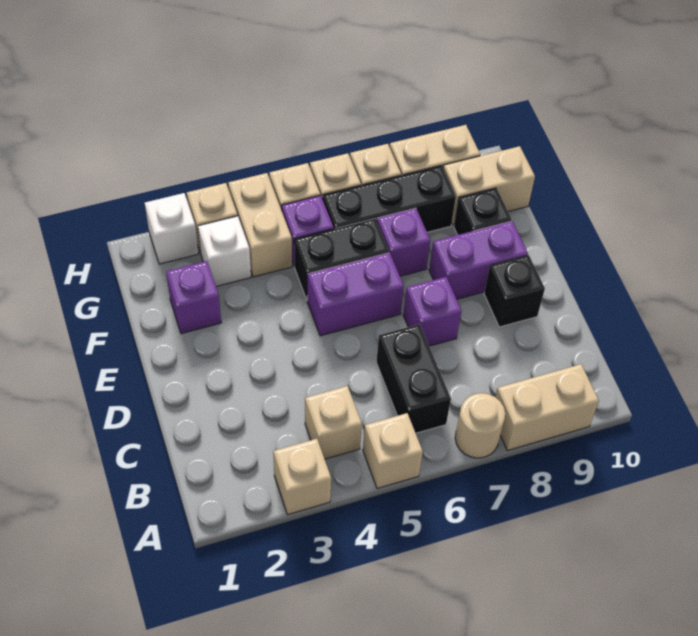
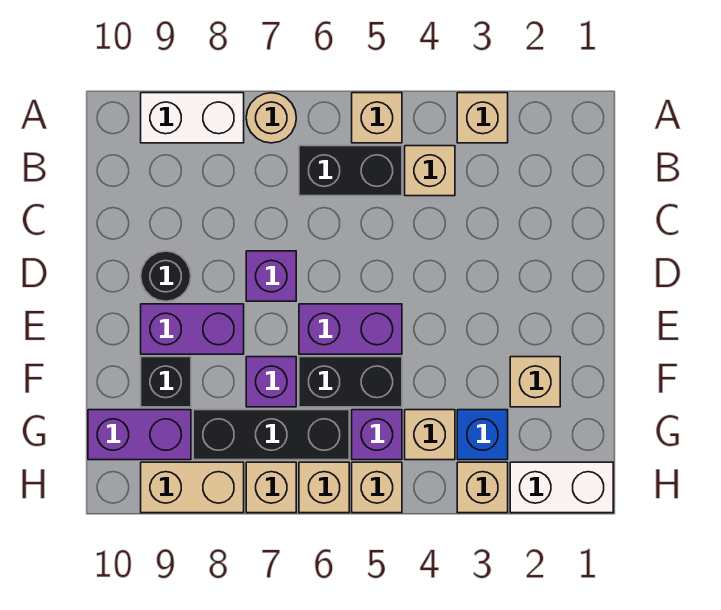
tan brick A8:A9 level 1 -> white brick A8:A9 level 1
black brick B6:C6 level 1 -> black brick B5:B6 level 1
black brick D9 level 1 -> black round brick D9 level 1
purple brick F2 level 1 -> tan brick F2 level 1
white brick G3 level 1 -> blue brick G3 level 1
tan brick G4:H4 level 1 -> tan brick G4 level 1
tan brick G9:G10 level 1 -> purple brick G9:G10 level 1
white brick H2 level 1 -> white brick H1:H2 level 1

